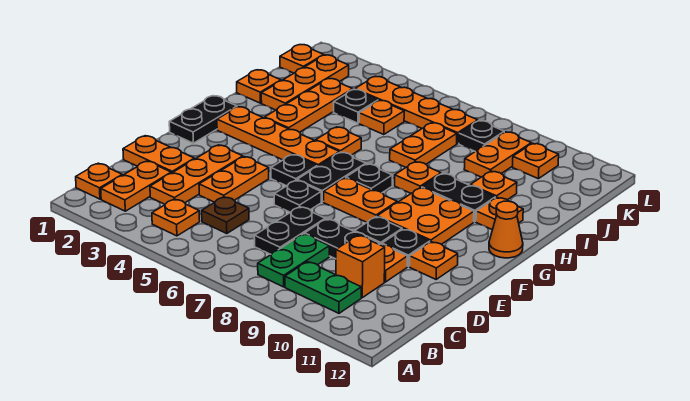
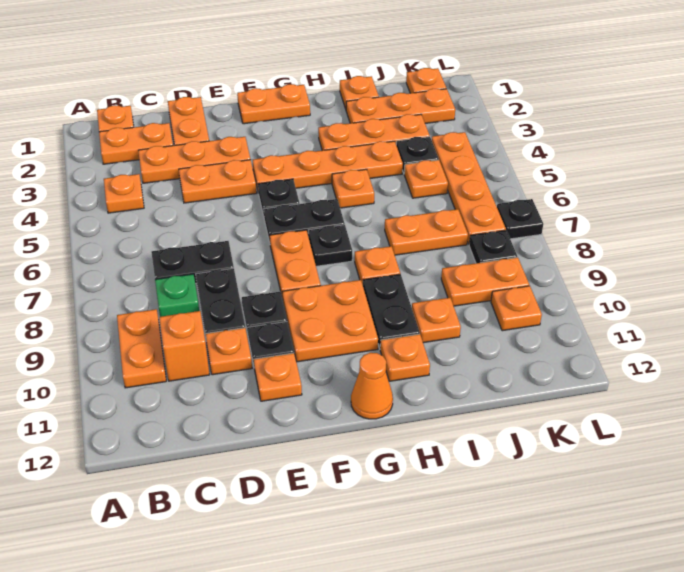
green plate B8:C8 level 1 -> green plate C8 level 1
green plate B9:B10 level 1 -> orange plate B9:B10 level 1
brown plate C5 level 1 -> none
black plate E6 level 1 -> black plate L7 level 1
black plate F1:G1 level 1 -> orange plate F1:G1 level 1
orange plate G2:G5 level 1 -> orange plate F4:I4 level 1

